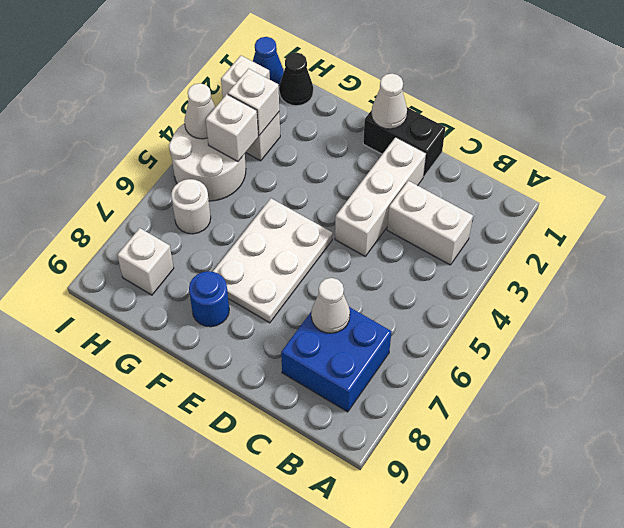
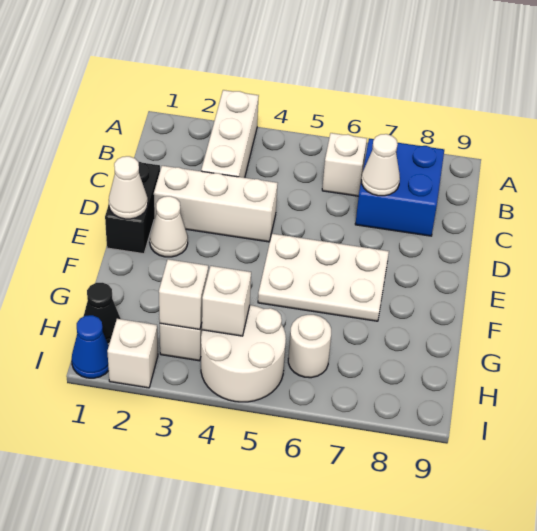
white brick B3:C3 level 1 -> white brick A3:C3 level 1
blue round brick F8 level 1 -> none
white brick H8 level 1 -> white brick B6 level 1
white cone I4 level 2 -> white cone E2 level 1

